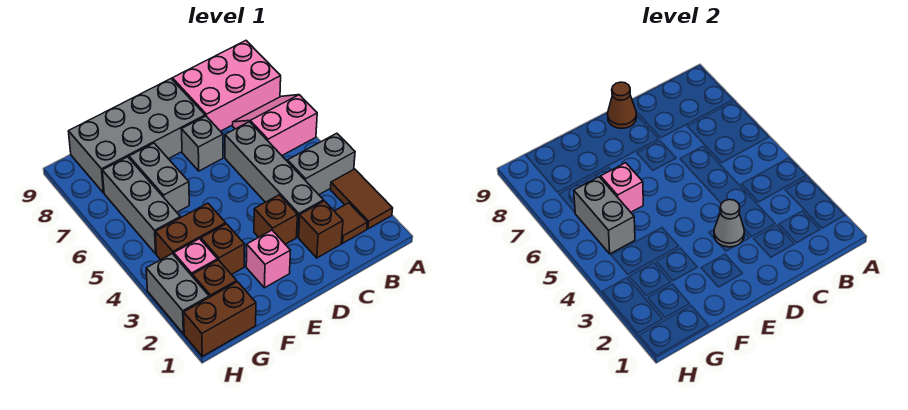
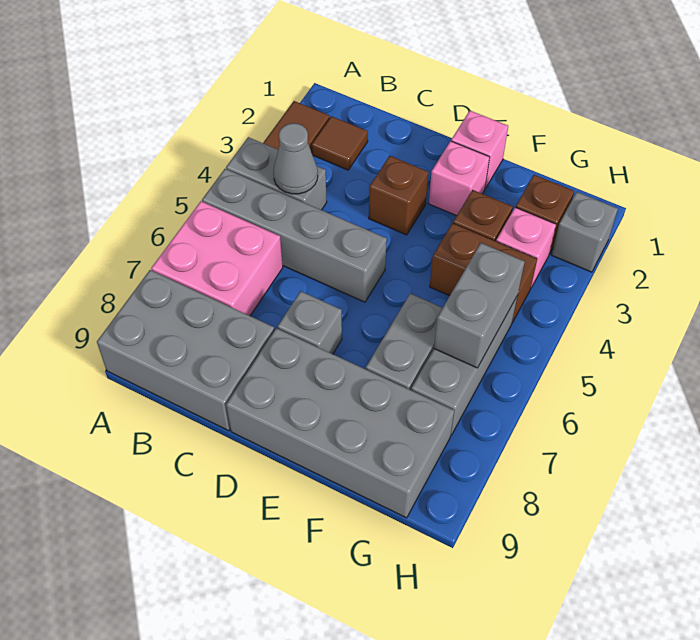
pink slope A6:B7 level 1 top 6 -> pink brick A6:B7 level 1
pink brick A8:C9 level 1 -> grey brick A8:C9 level 1
brown brick C2 level 1 -> none
grey brick C3:C6 level 1 -> grey brick A5:D5 level 1
grey cone D3 level 2 -> grey cone B4 level 2
brown cone D9 level 2 -> none
pink brick F6 level 2 -> pink brick E1 level 1
brown brick G1:H1 level 1 -> none
grey brick H2:H3 level 1 -> grey brick H2 level 1

